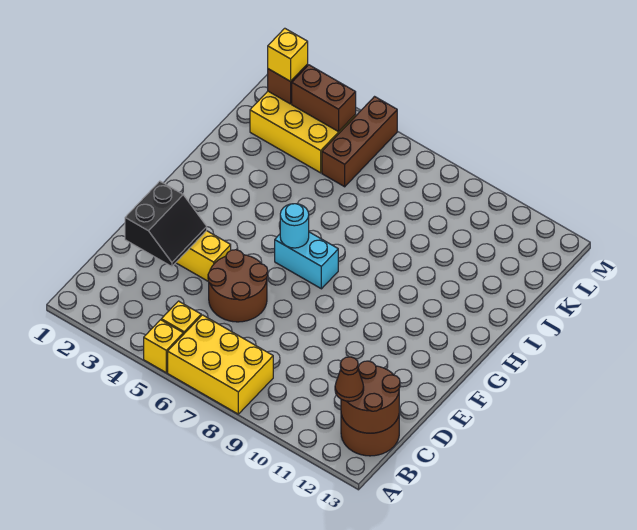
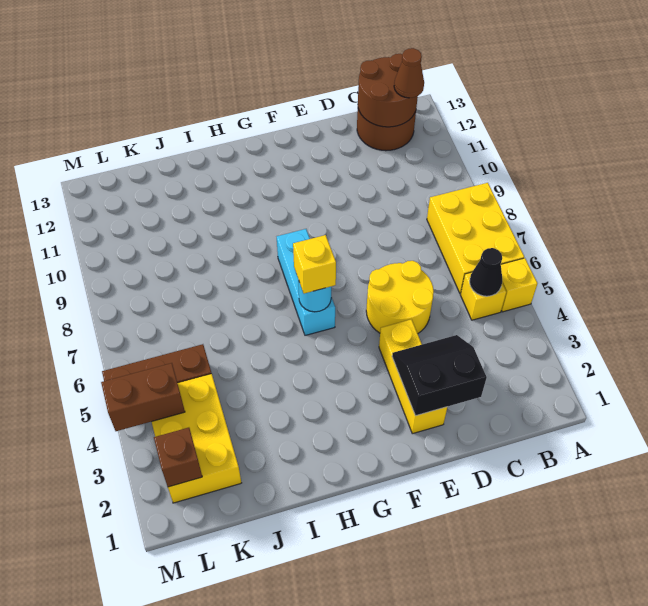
none -> black cone B5 level 2
brown round brick D5:E6 level 1 -> yellow round brick D5:E6 level 1
cyan brick G6:G7 level 1 -> cyan brick G6:G8 level 1
yellow brick L2 level 3 -> yellow brick G6 level 3
brown brick L3:L4 level 2 -> brown brick L4:M4 level 2

